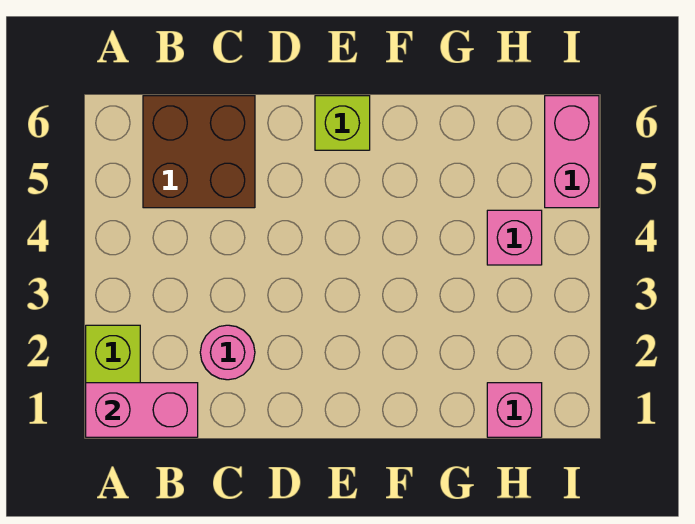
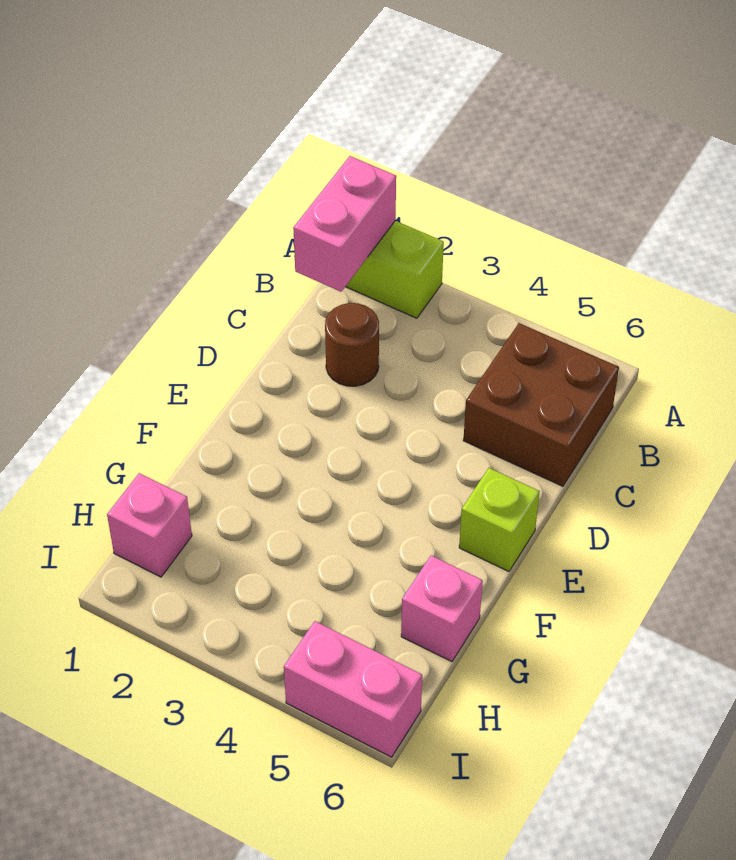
pink round brick C2 level 1 -> brown round brick C2 level 1
pink brick H4 level 1 -> pink brick G6 level 1

